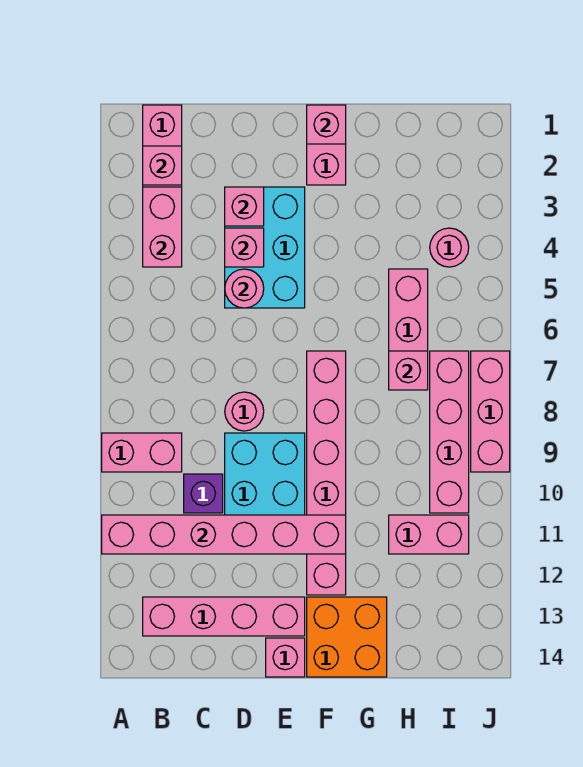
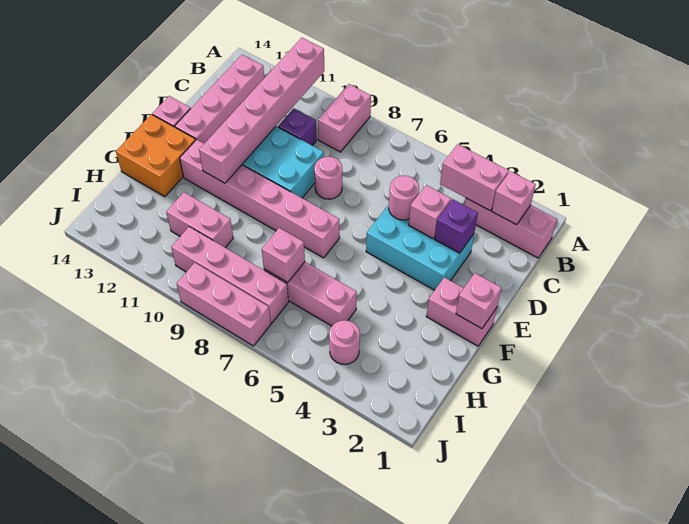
pink brick D3 level 2 -> purple brick D3 level 2
pink brick H11:I11 level 1 -> pink brick H10:H11 level 1

